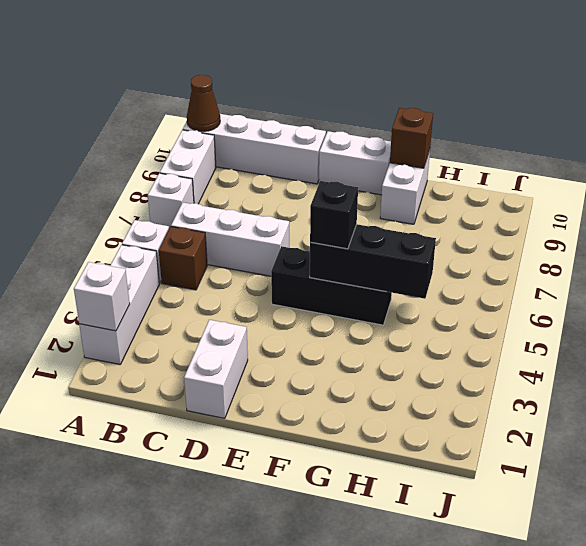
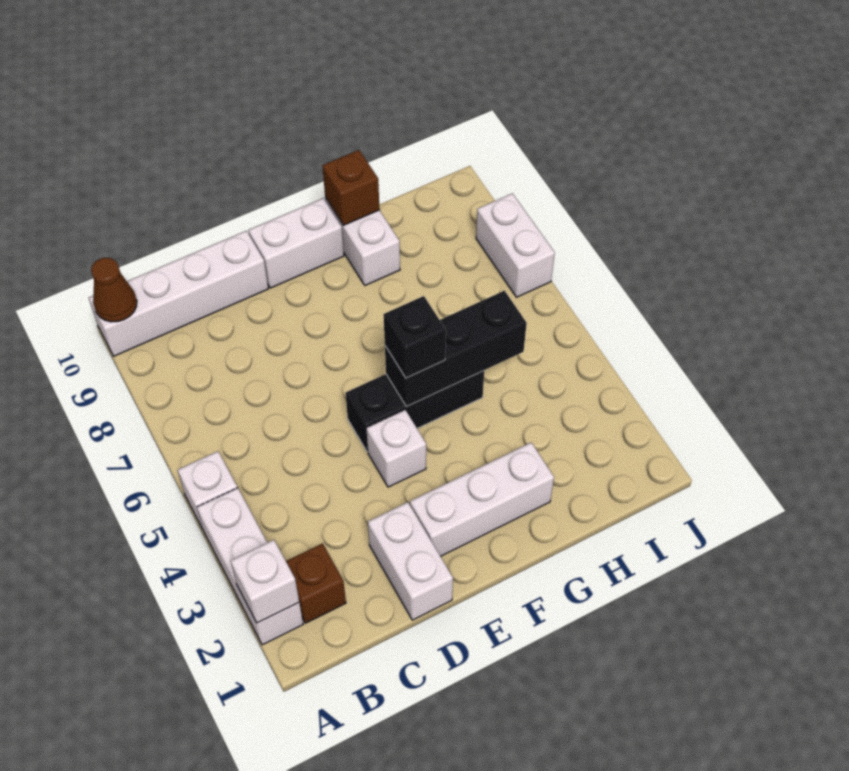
white brick A7 level 1 -> white brick E4 level 1
white brick A8:A9 level 1 -> white brick J7:J8 level 1
brown brick B5 level 1 -> brown brick B2 level 1
white brick B6:D6 level 1 -> white brick E2:G2 level 1

